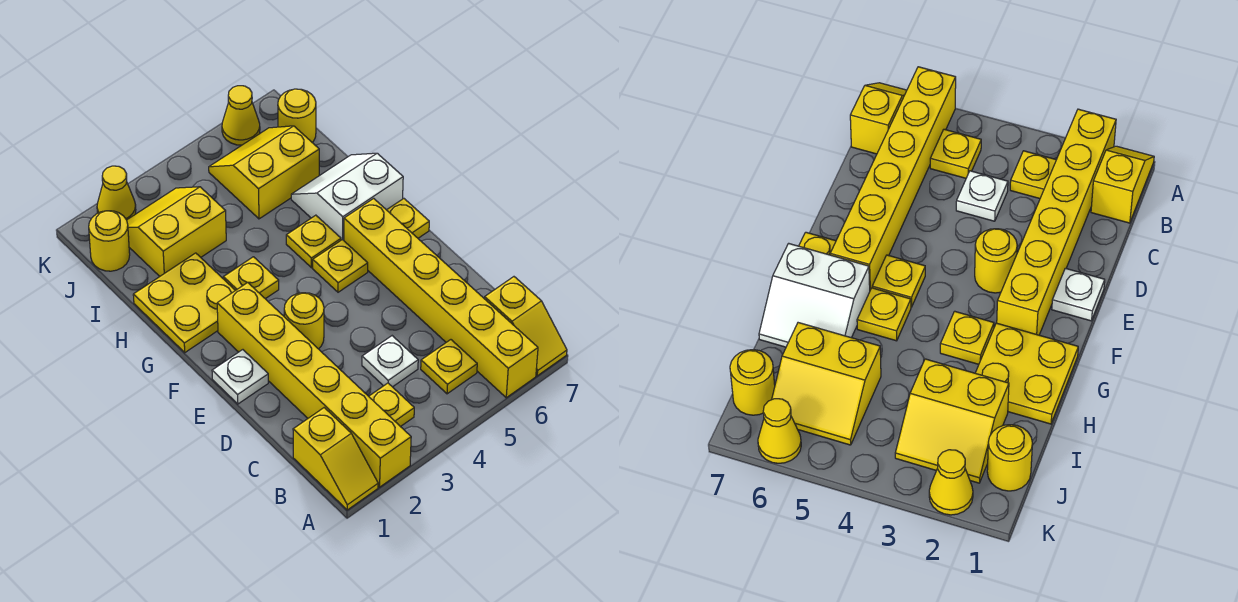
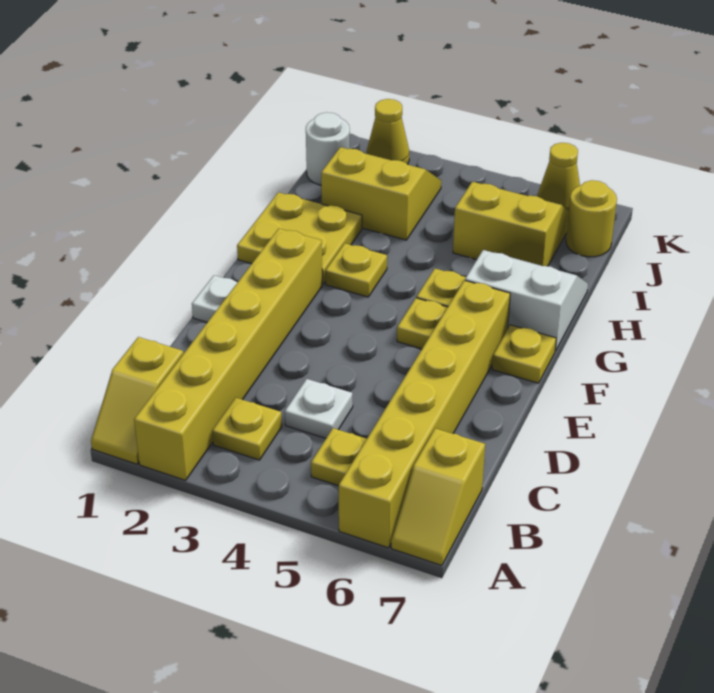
yellow round brick E3 level 1 -> none
yellow round brick J1 level 1 -> white round brick J1 level 1

